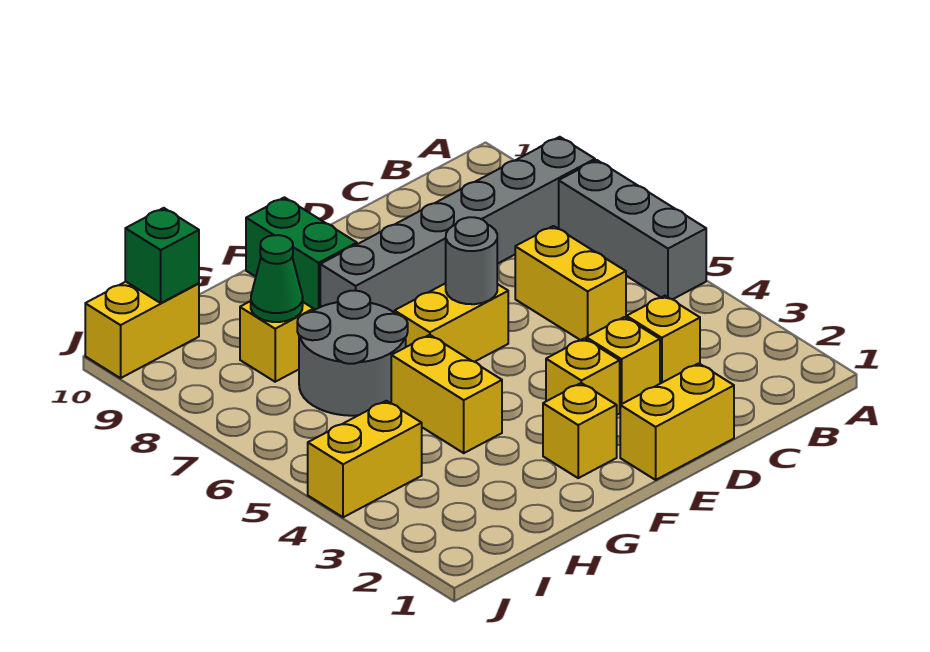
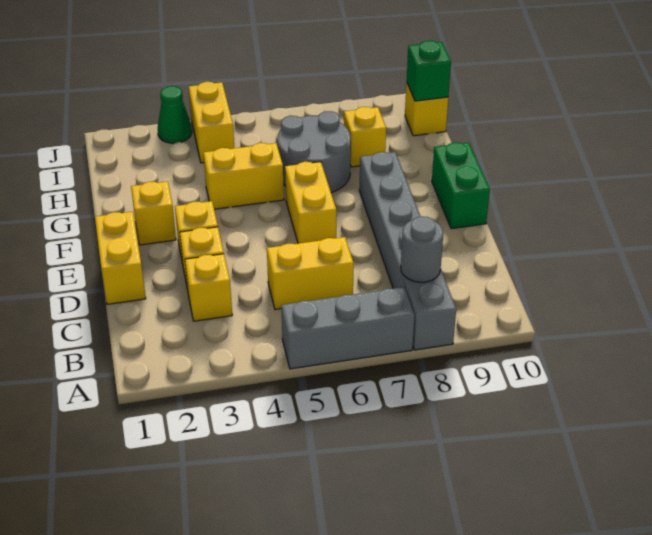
grey round brick E6 level 2 -> grey round brick B8 level 2
green brick F9:F10 level 1 -> green brick E10:F10 level 1
green cone H8 level 2 -> green cone J3 level 1
yellow brick I10:J10 level 1 -> yellow brick I10 level 1

